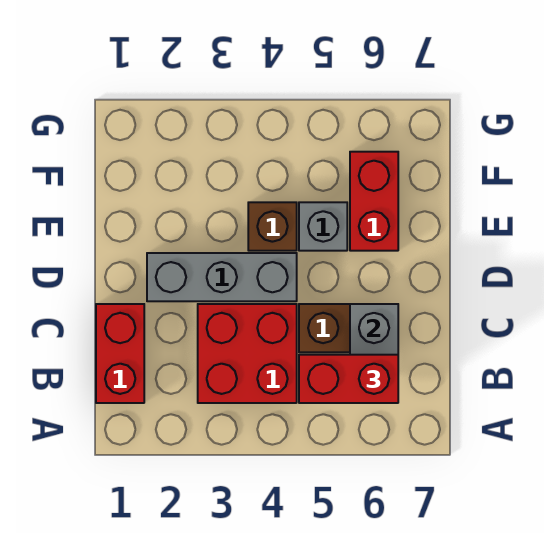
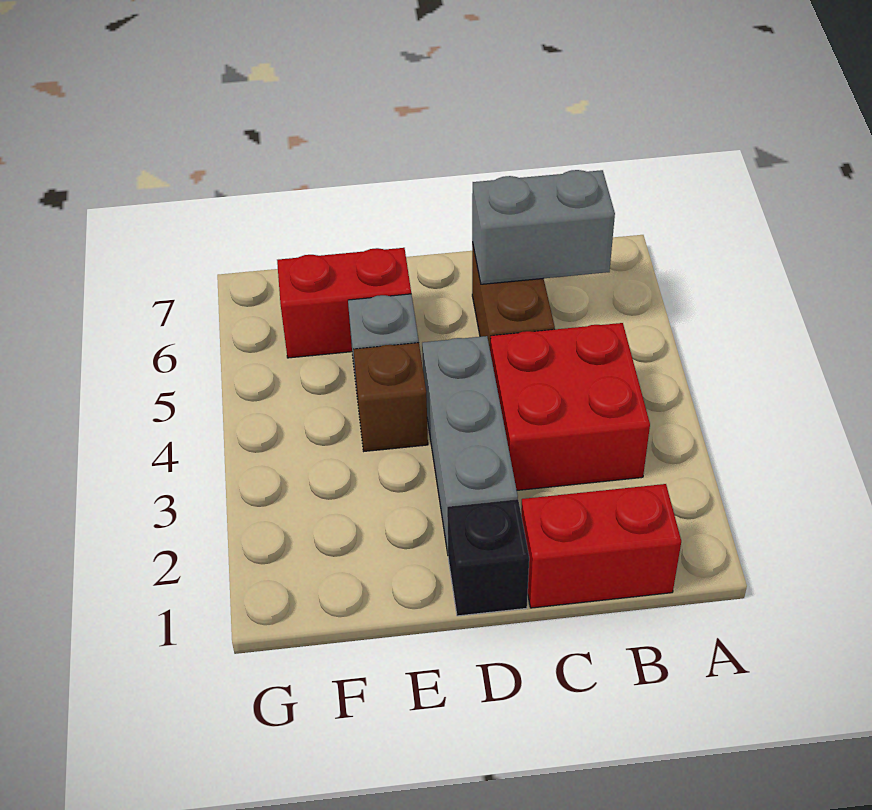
red brick B5:B6 level 3 -> none
none -> black brick D1 level 1

